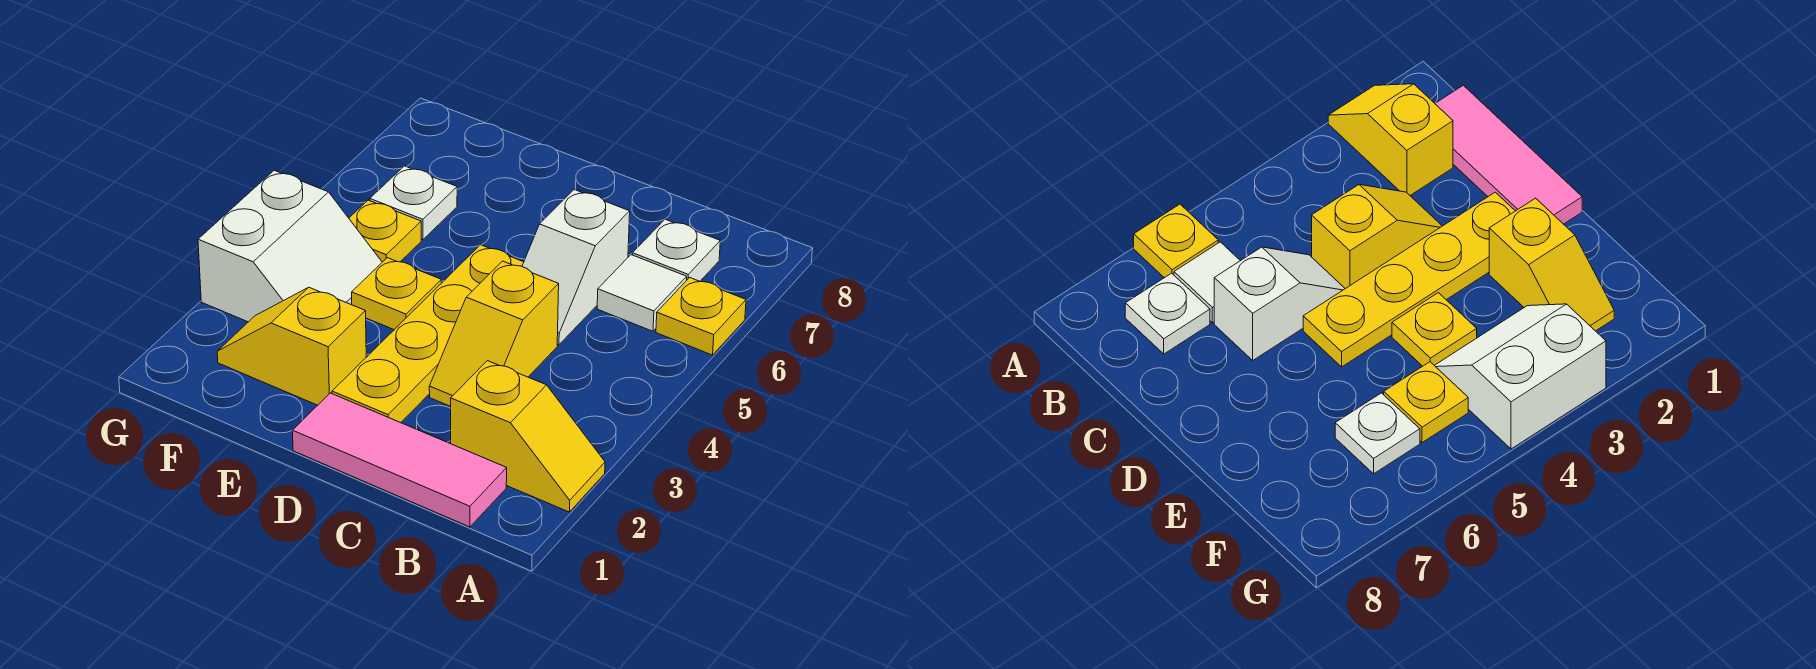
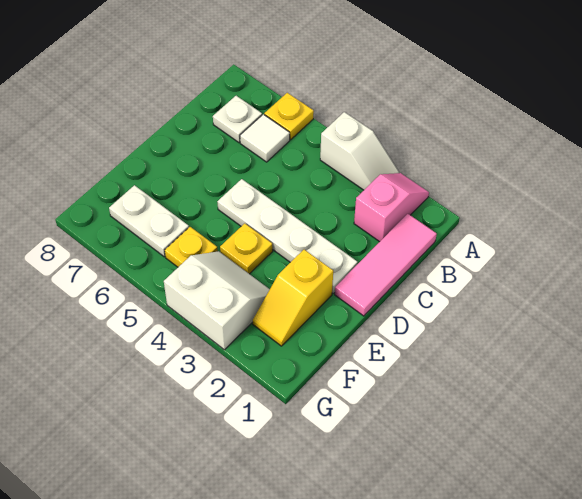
yellow slope A2:B2 level 1 top B -> pink slope A2:B2 level 1 top B
yellow slope C3:C4 level 1 top 4 -> none
white slope C5:C6 level 1 top 6 -> white slope A3:A4 level 1 top 4
yellow plate D2:D5 level 1 -> white plate D2:D5 level 1
white plate F6 level 1 -> white plate F6:F7 level 1

